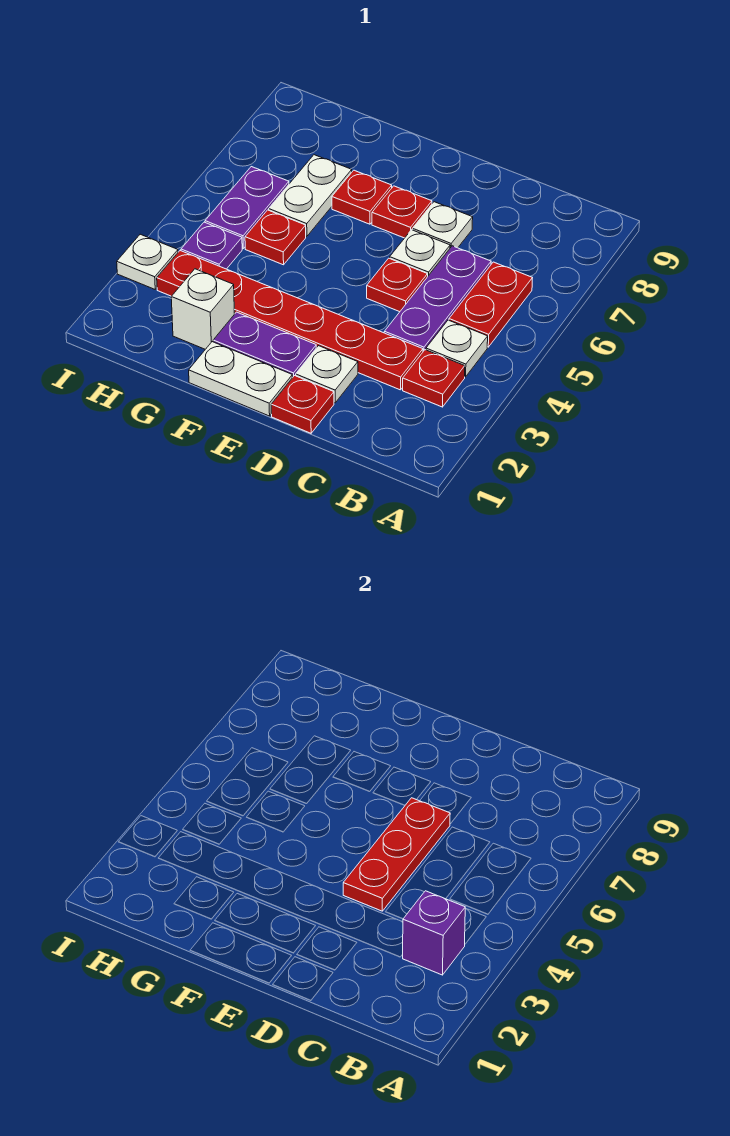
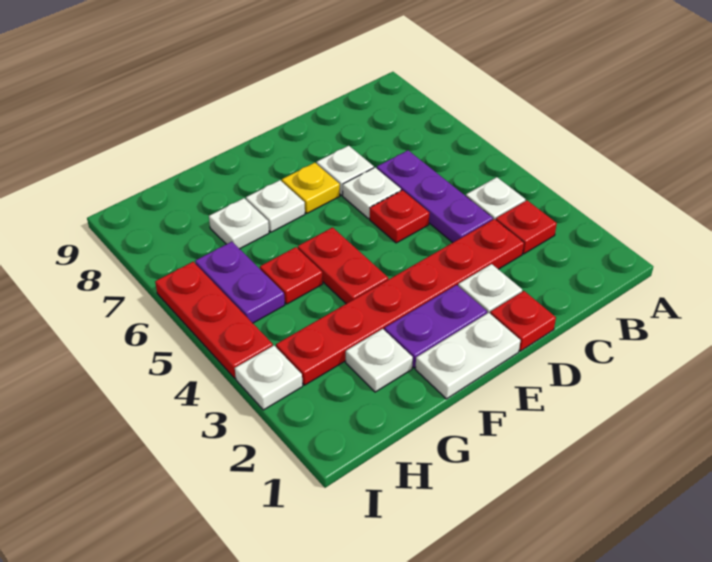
purple brick B3 level 2 -> none
red plate B5:B6 level 1 -> red plate F4:F5 level 1
red plate D4:D6 level 2 -> red plate I4:I6 level 1
red plate E7 level 1 -> yellow plate E7 level 1
red plate F7 level 1 -> white plate F7 level 1
white brick G2 level 1 -> white plate G2 level 1
white plate G6:G7 level 1 -> white plate G7 level 1
purple plate H4 level 1 -> none

